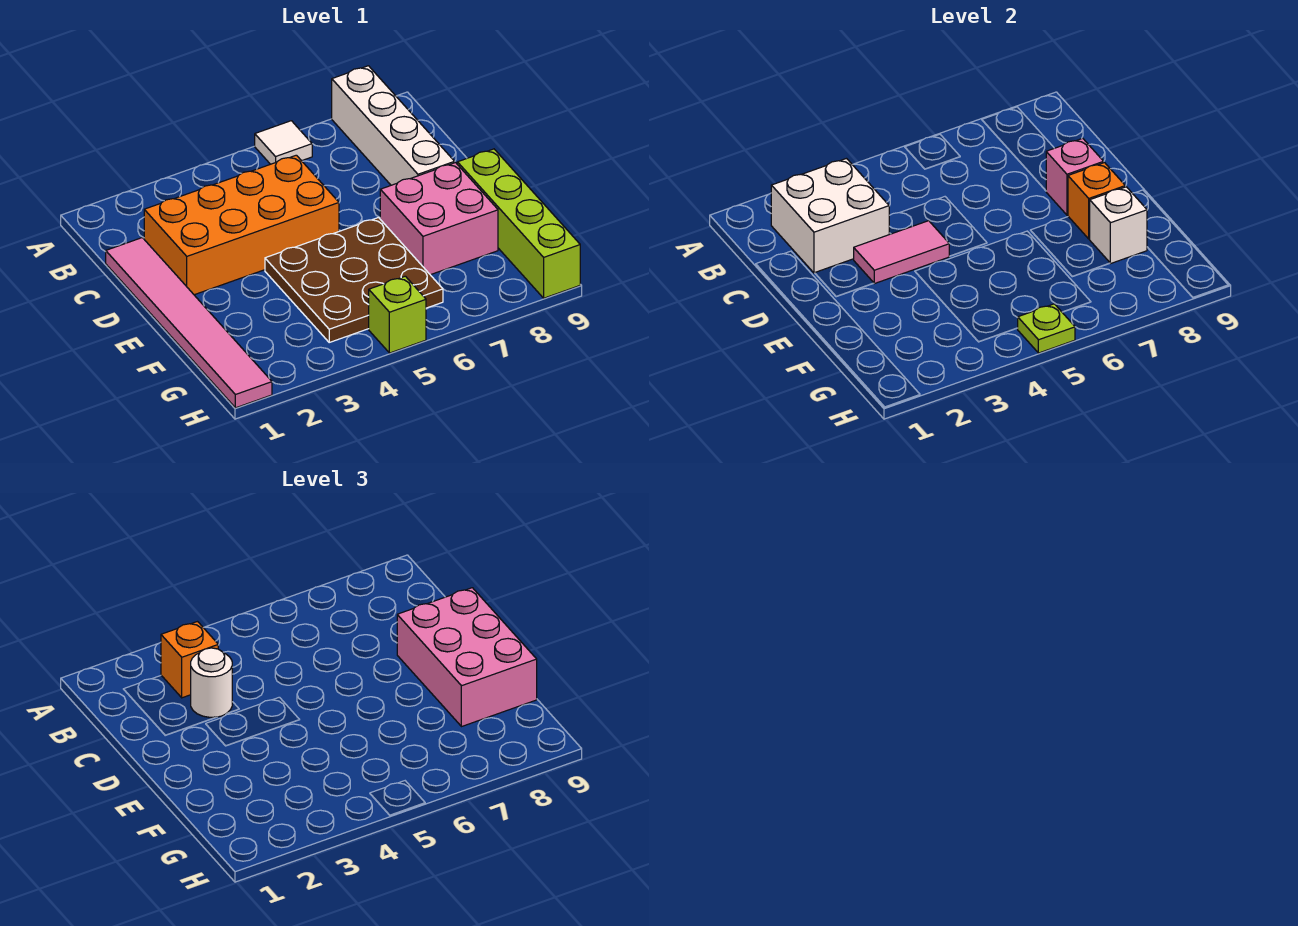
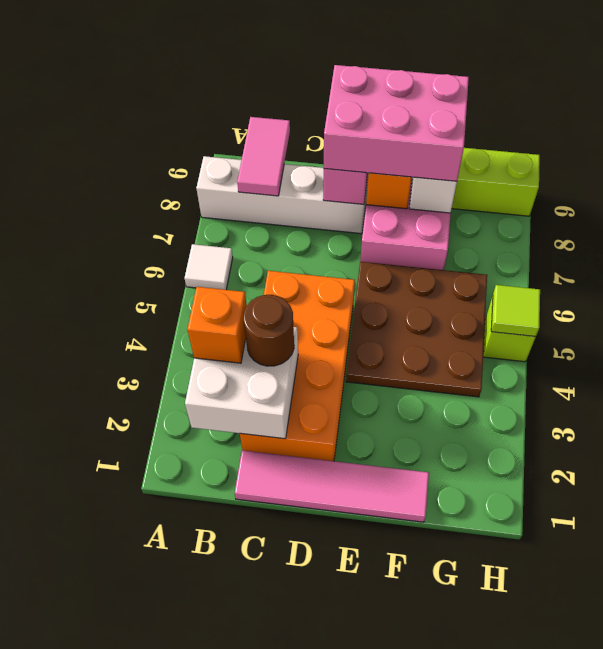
pink tile C1:H1 level 1 -> pink tile C1:F1 level 1
white round brick C3 level 3 -> brown round brick C3 level 3
pink tile D3:D4 level 2 -> pink tile B8:B9 level 2
lime plate H5 level 2 -> lime tile H5 level 2

